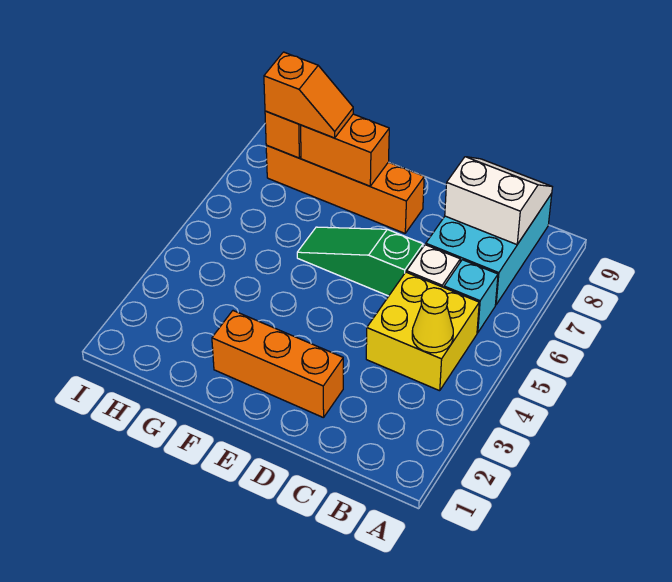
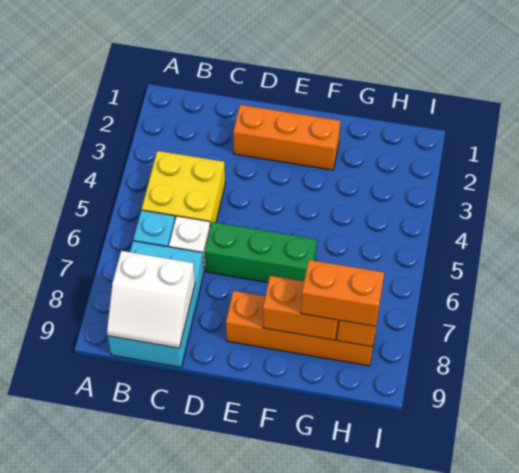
yellow cone B4 level 2 -> none
green slope D6:F6 level 1 top D -> green brick D6:F6 level 1
orange slope G8:H8 level 3 top H -> orange brick G8:H8 level 3

